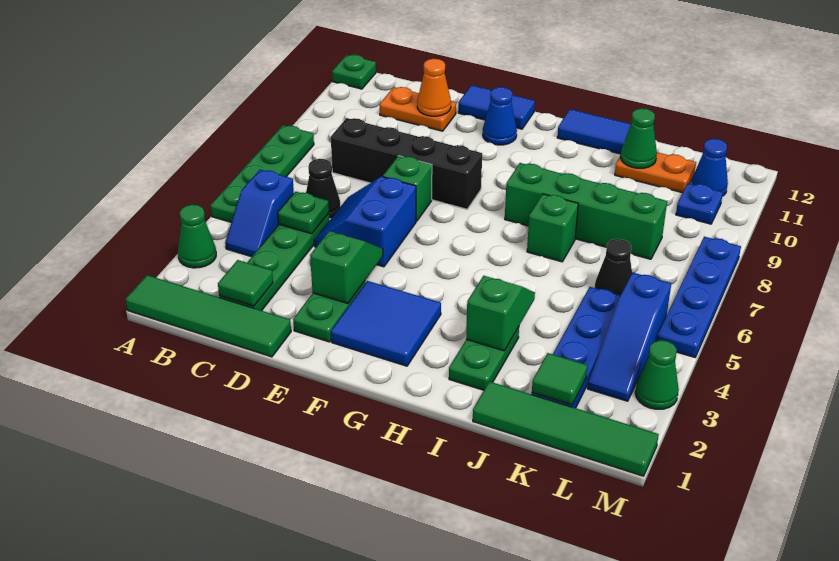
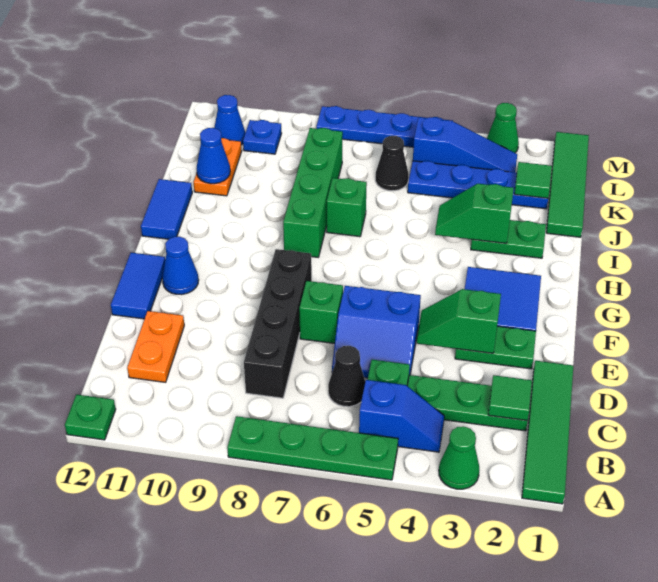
orange cone D11 level 2 -> none
green cone J11 level 2 -> blue cone J11 level 2

